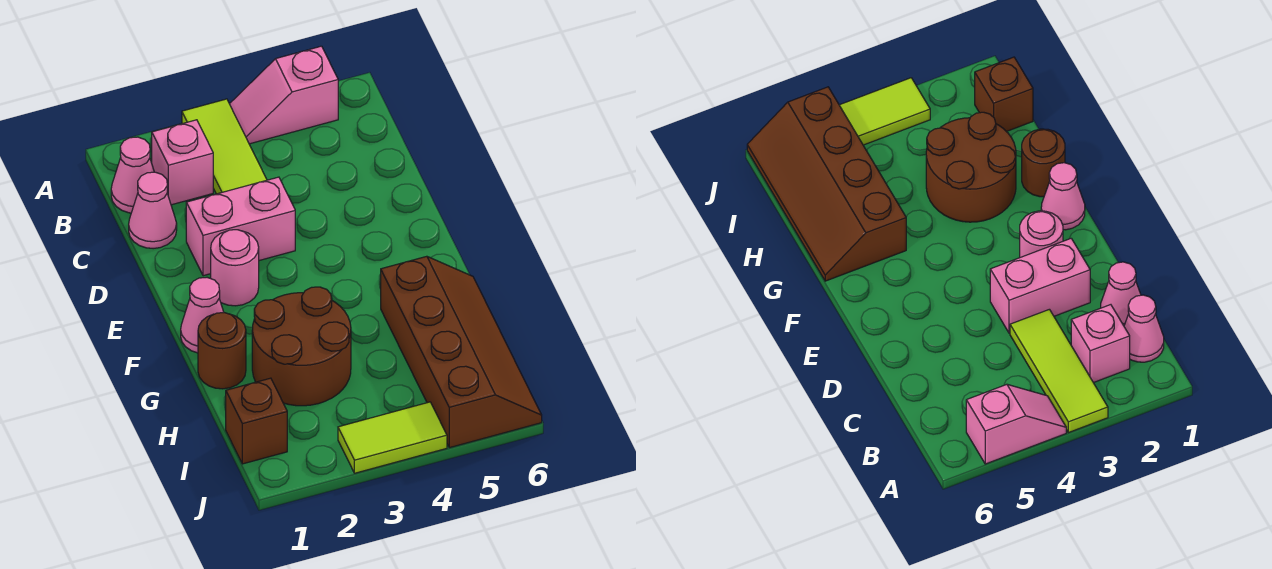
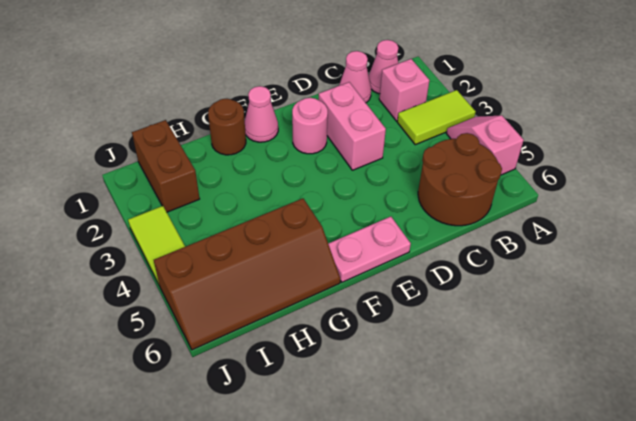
lime tile A3:C3 level 1 -> lime tile A3:B3 level 1
none -> pink plate E6:F6 level 1
brown round brick G2:H3 level 1 -> brown round brick B5:C6 level 1
brown brick I1 level 1 -> brown brick I1:I2 level 1

